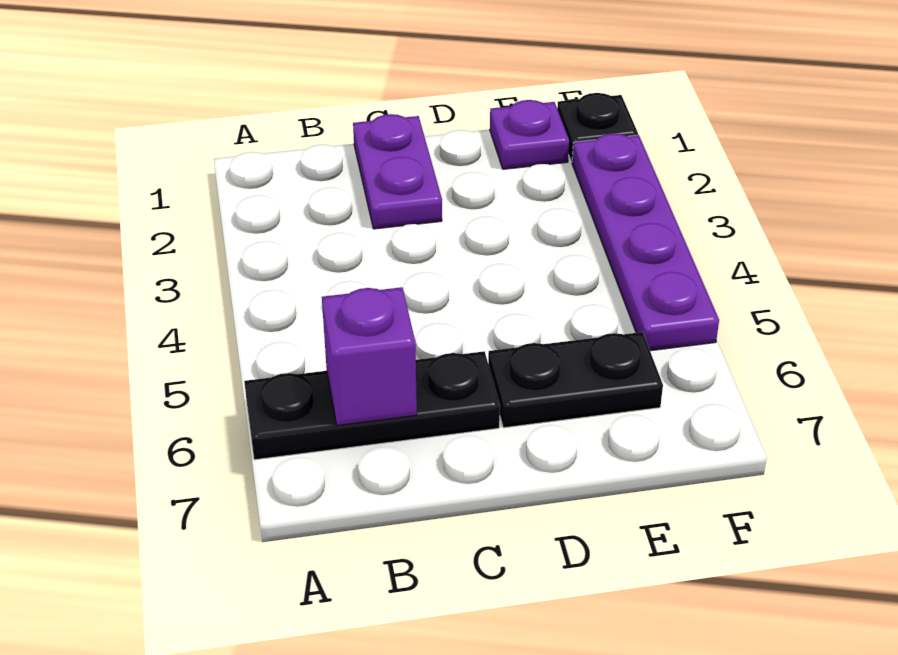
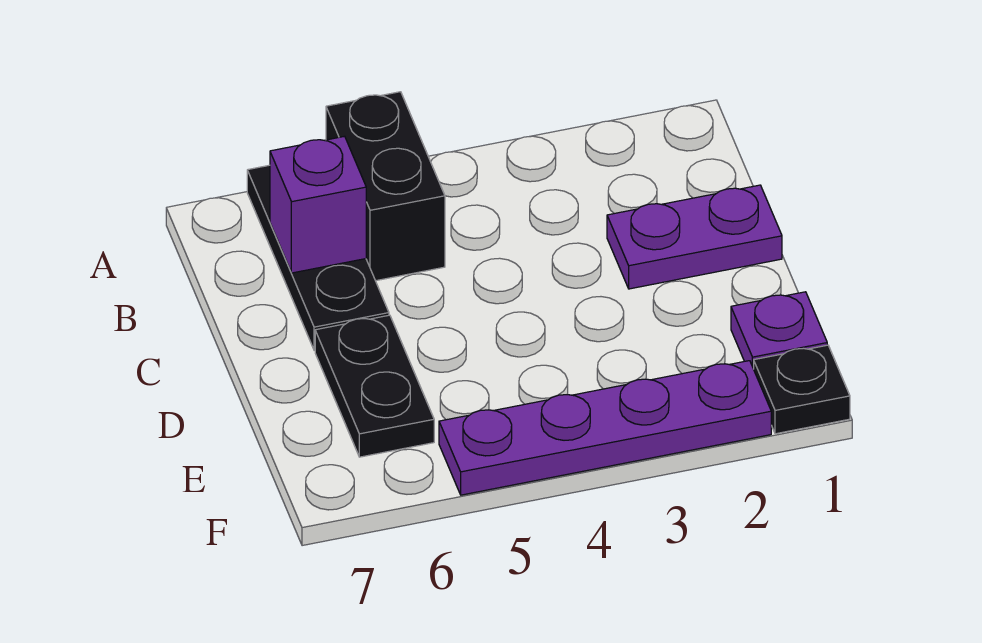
none -> black brick A5:B5 level 1

